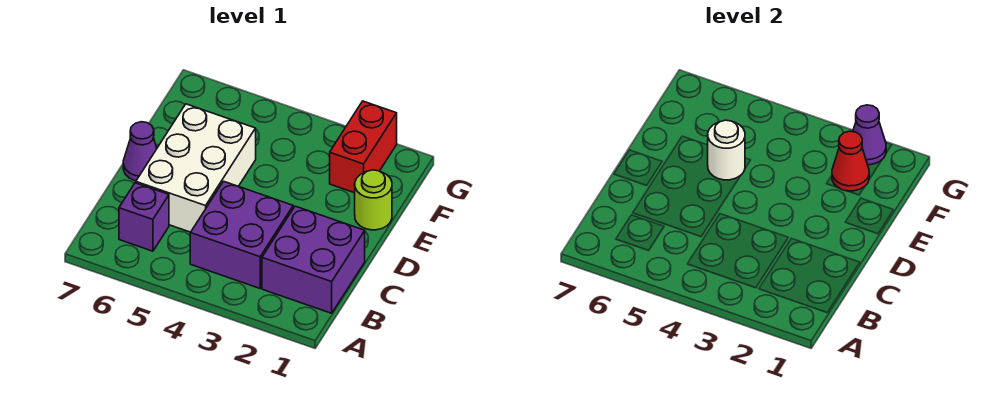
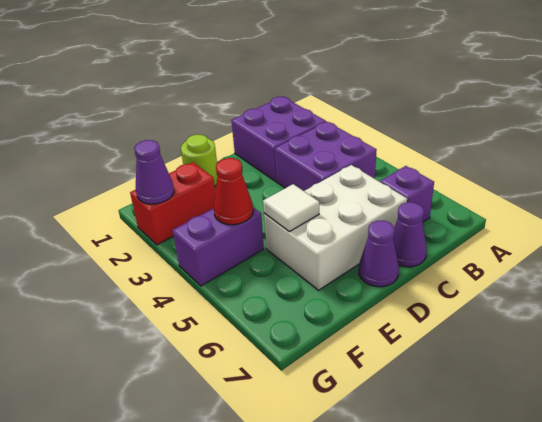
none -> purple cone C7 level 1
white round brick E5 level 2 -> white tile E5 level 2
red cone F2 level 2 -> red cone F4 level 2
none -> purple brick F4:G4 level 1

